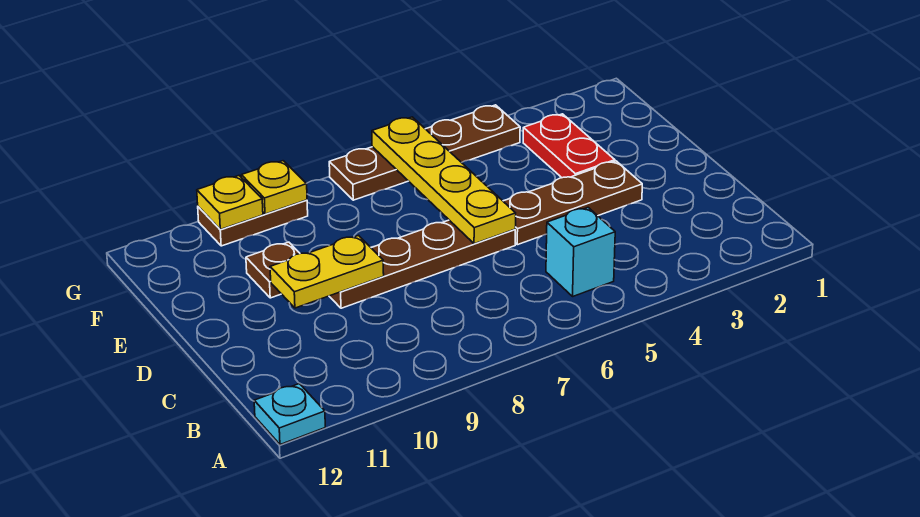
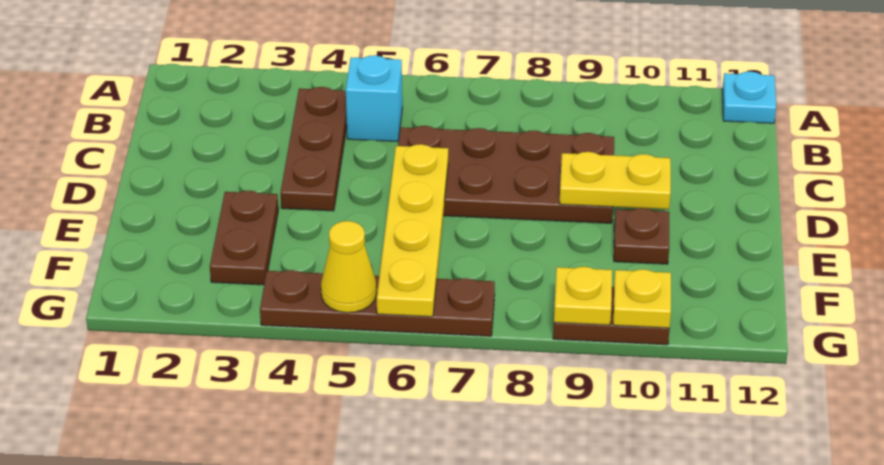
brown plate D3:D5 level 1 -> brown plate B4:D4 level 1
brown plate D6:D9 level 1 -> brown plate C6:D9 level 1
red plate E3:F3 level 1 -> brown plate E3:F3 level 1
none -> yellow cone G5 level 2

